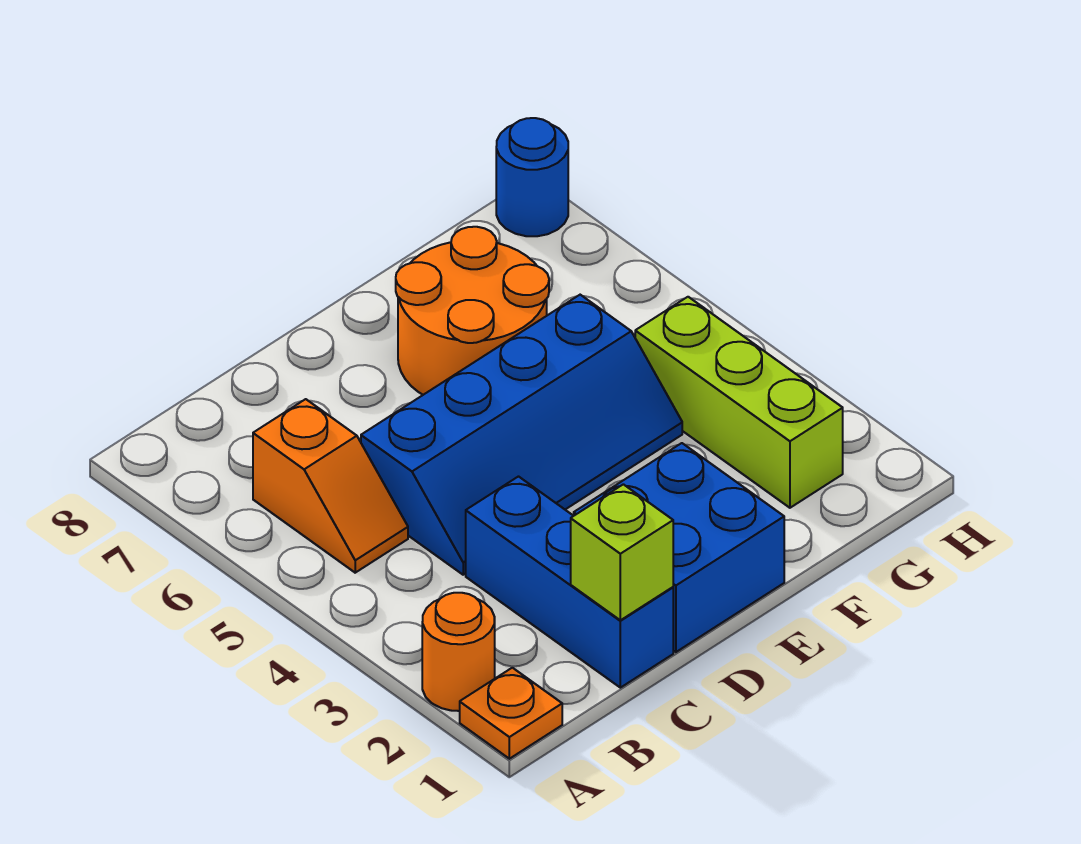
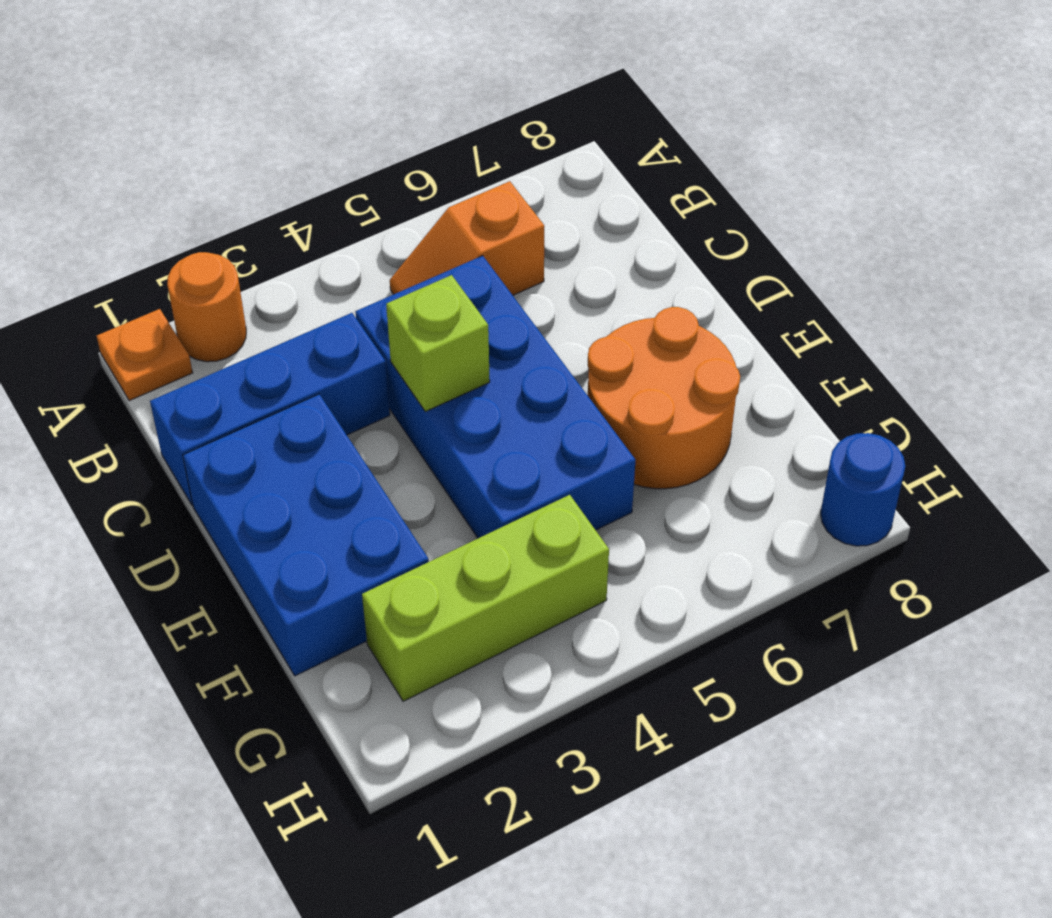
lime brick C1 level 2 -> lime brick D4 level 2
blue slope C4:F5 level 1 top 5 -> blue brick C4:F5 level 1
blue brick D1:E2 level 1 -> blue brick D1:F2 level 1

